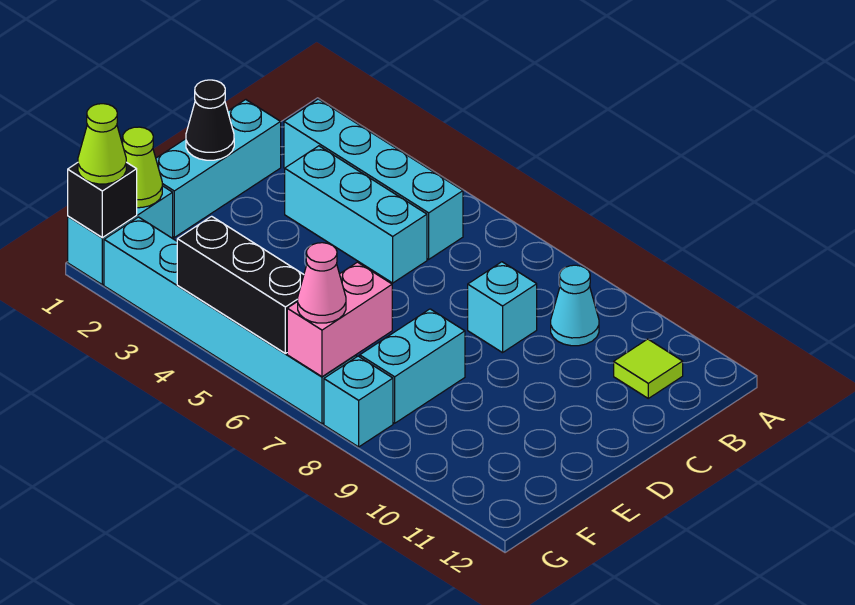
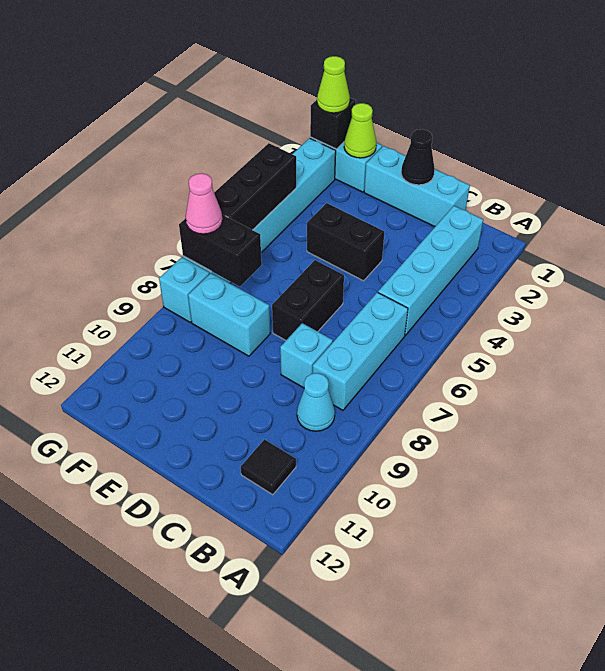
lime tile B11 level 1 -> black tile B11 level 1
cyan brick C3:C5 level 1 -> cyan brick B6:B8 level 1
none -> black brick D4:E4 level 1
none -> black brick D6:D7 level 1
pink brick F7:G7 level 2 -> black brick F7:G7 level 2

